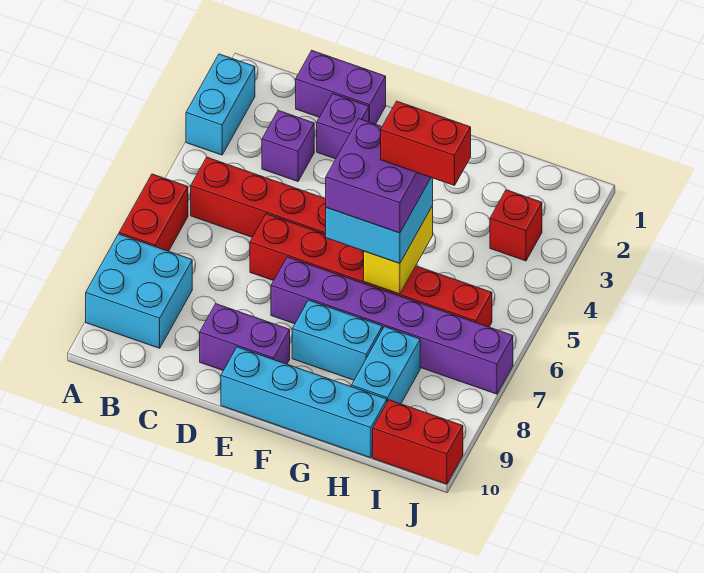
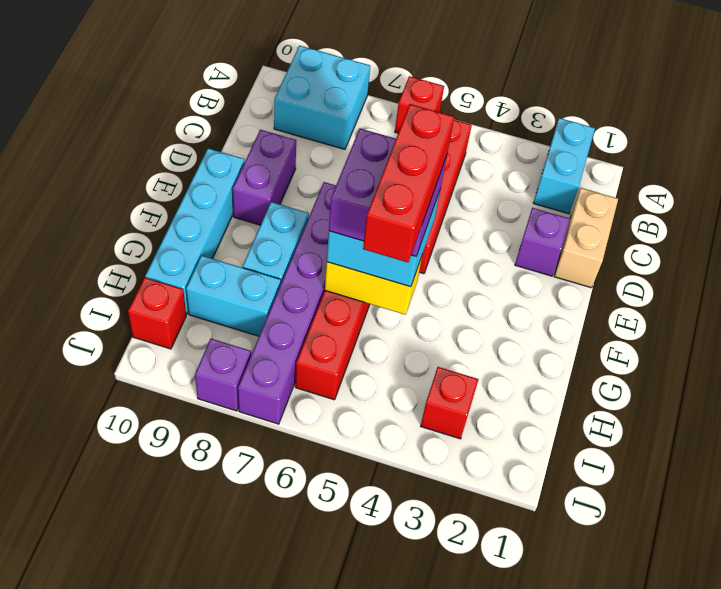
cyan brick A2:A3 level 1 -> cyan brick A2:B2 level 1
red brick A6:A7 level 1 -> red brick A6 level 1
purple brick C1:D1 level 1 -> tan brick C1:D1 level 1
purple brick C3 level 1 -> purple brick J8 level 1
red brick G5:H5 level 5 -> red brick F5:H5 level 5
red brick I10:J10 level 1 -> red brick I10 level 1

